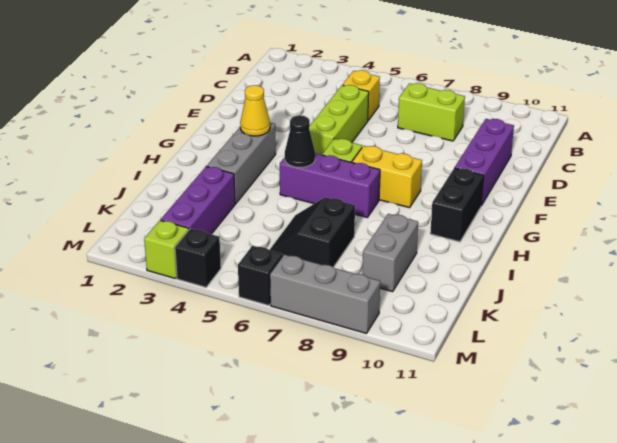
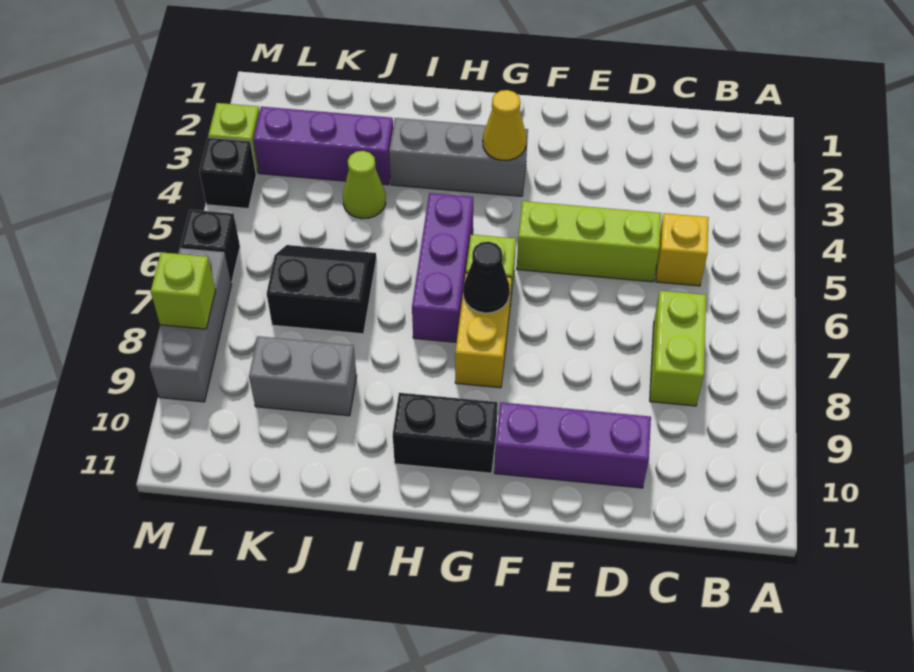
black cone H5 level 2 -> black cone G7 level 2
none -> lime cone J4 level 1
none -> lime brick M8 level 2

